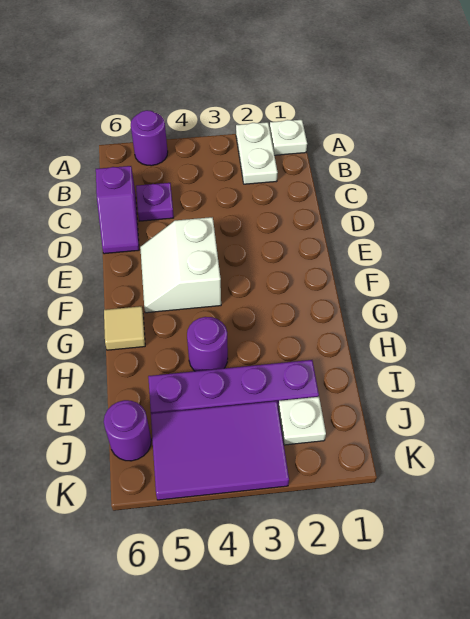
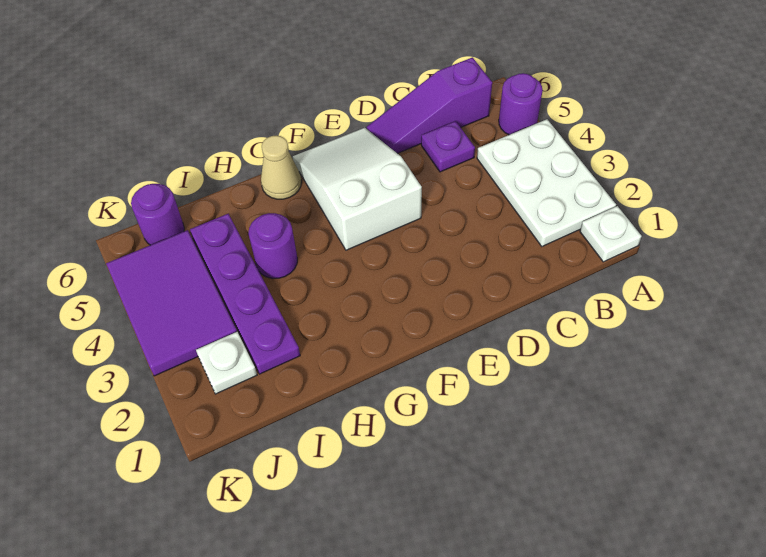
white plate A2:B2 level 1 -> white plate A2:B4 level 1
purple slope C6:D6 level 1 top C -> purple slope B6:D6 level 1 top B
white slope E4:F5 level 1 top 4 -> white slope E4:F6 level 1 top 4
tan tile G6 level 1 -> tan cone G6 level 1

